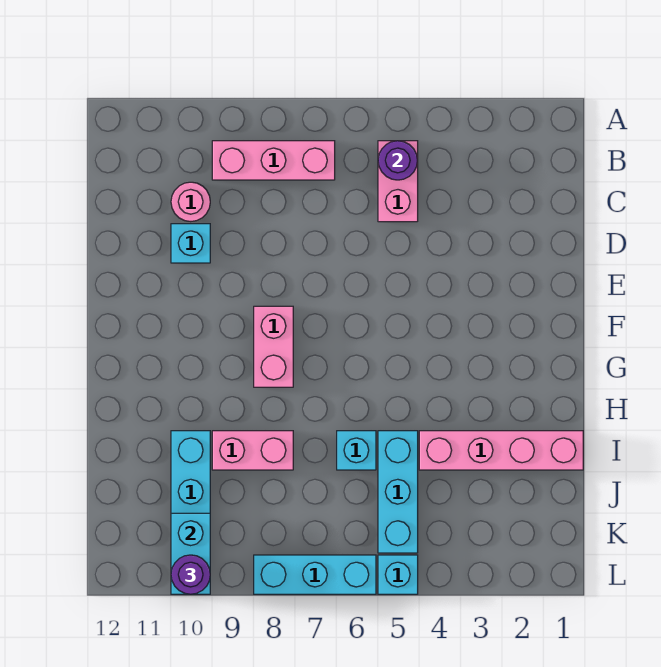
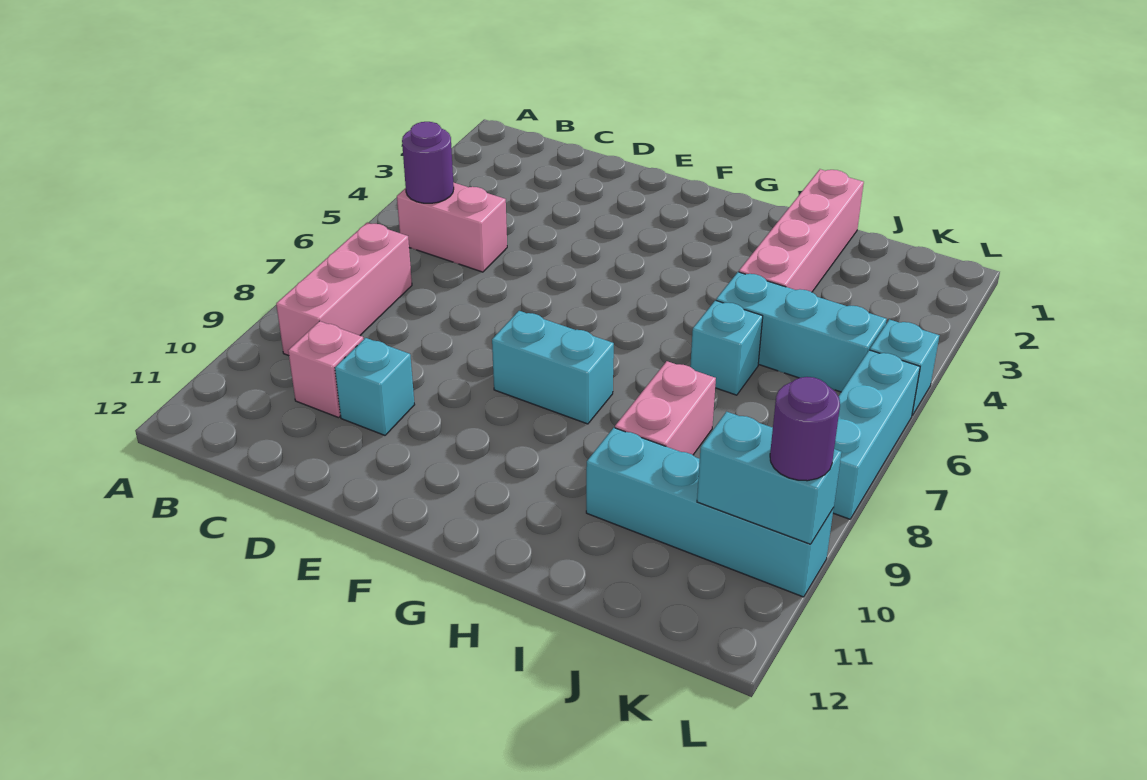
pink round brick C10 level 1 -> pink brick C10 level 1
pink brick F8:G8 level 1 -> cyan brick F8:G8 level 1

